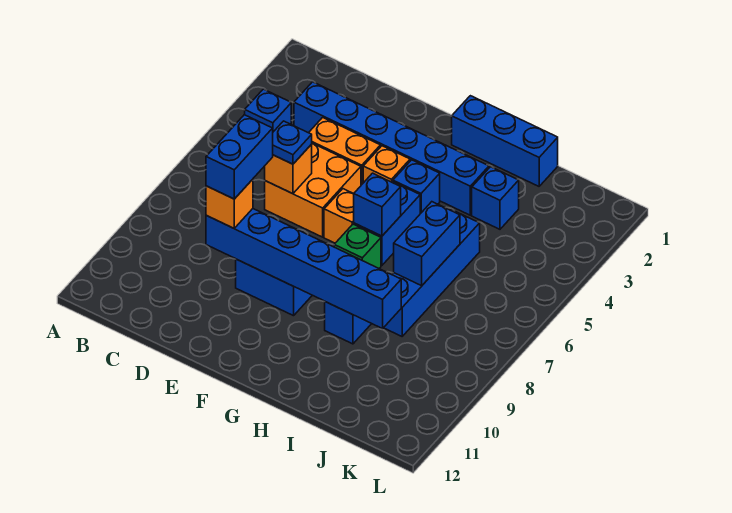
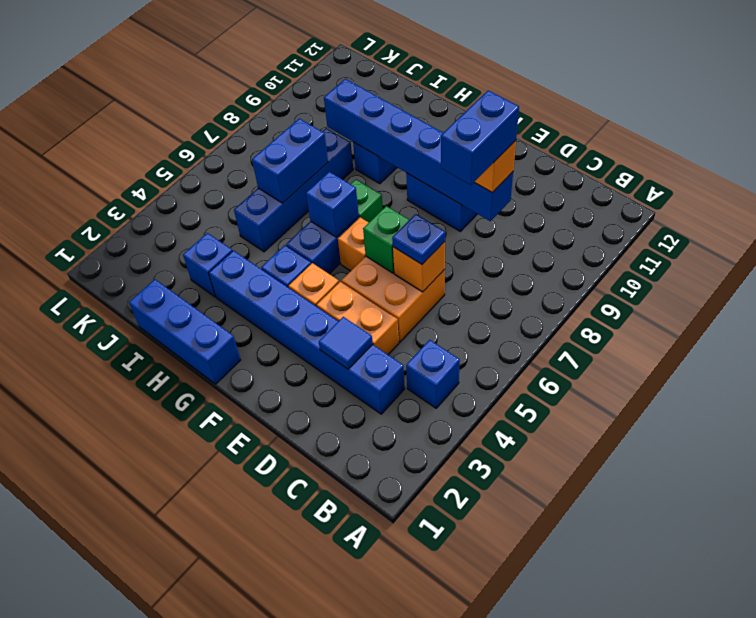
none -> blue tile D3 level 2
none -> green brick E6 level 2

